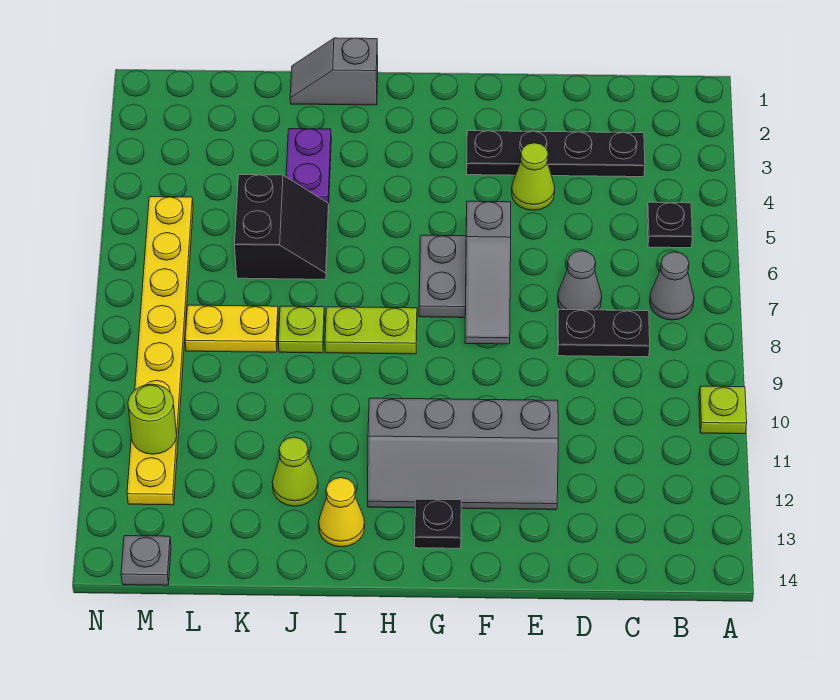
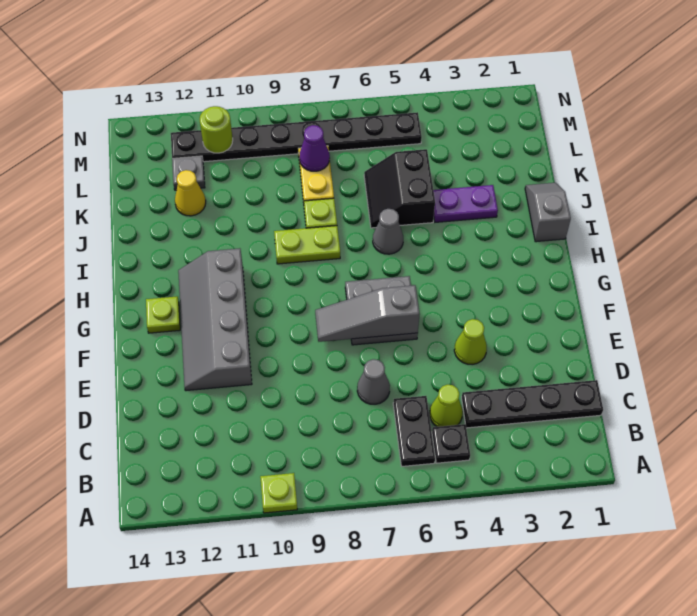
grey cone B7 level 1 -> grey cone I6 level 1
black plate C3:F3 level 1 -> black plate C1:C4 level 1
black plate C8:D8 level 1 -> black plate B6:C6 level 1
black plate G13 level 1 -> lime plate G13 level 1
lime plate H8:I8 level 1 -> lime plate I8:I9 level 1
yellow cone I13 level 1 -> yellow cone K12 level 1
black slope J5:K6 level 1 top K -> black slope J5:K6 level 1 top 5
lime cone J12 level 1 -> lime cone C5 level 1
none -> purple cone L8 level 2
yellow plate M5:M12 level 1 -> black plate M5:M12 level 1
grey plate M14 level 1 -> grey plate L12 level 1

